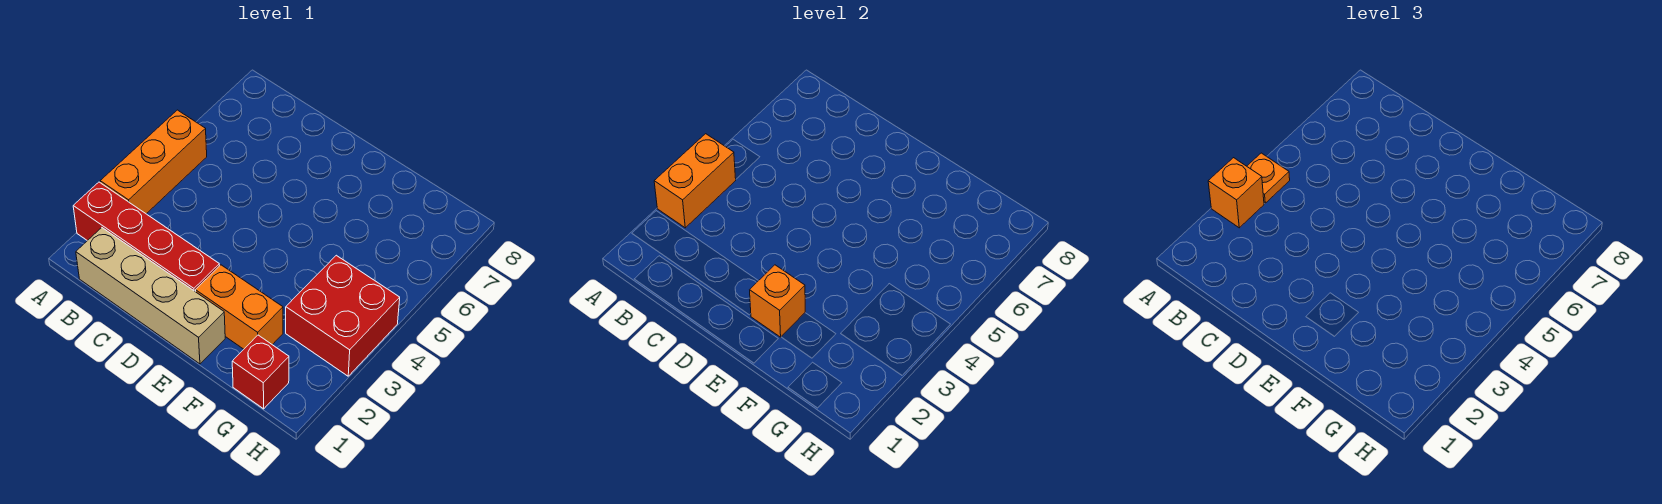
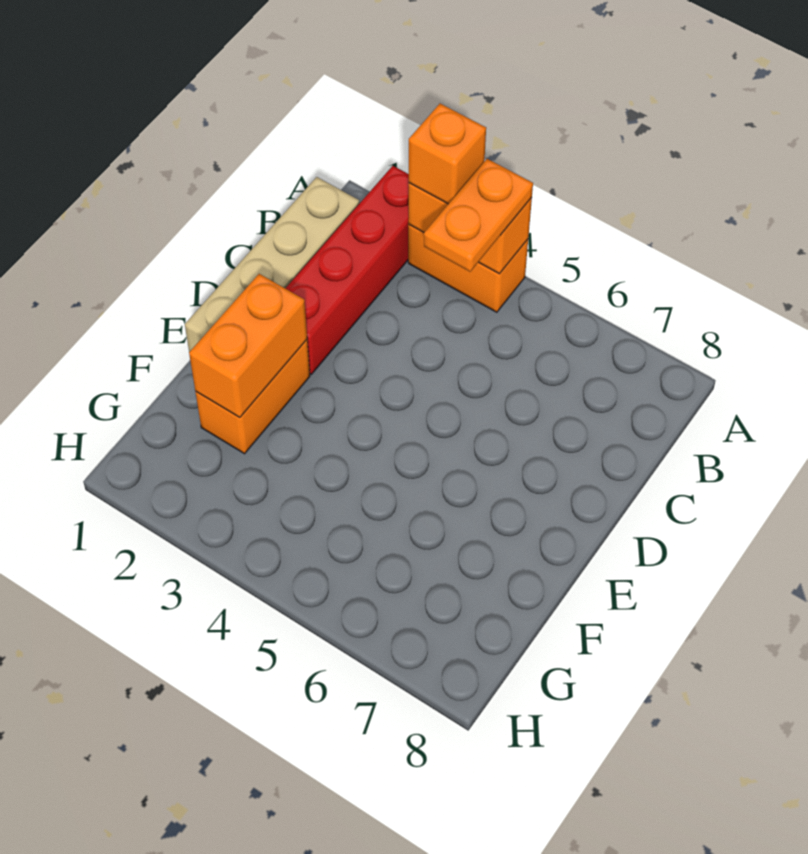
orange brick A3:A5 level 1 -> orange brick A3:A4 level 1
orange plate A4 level 3 -> orange plate A4:B4 level 3
orange brick E2 level 2 -> orange brick E2:F2 level 2
red brick G1 level 1 -> none
red brick G3:H4 level 1 -> none

